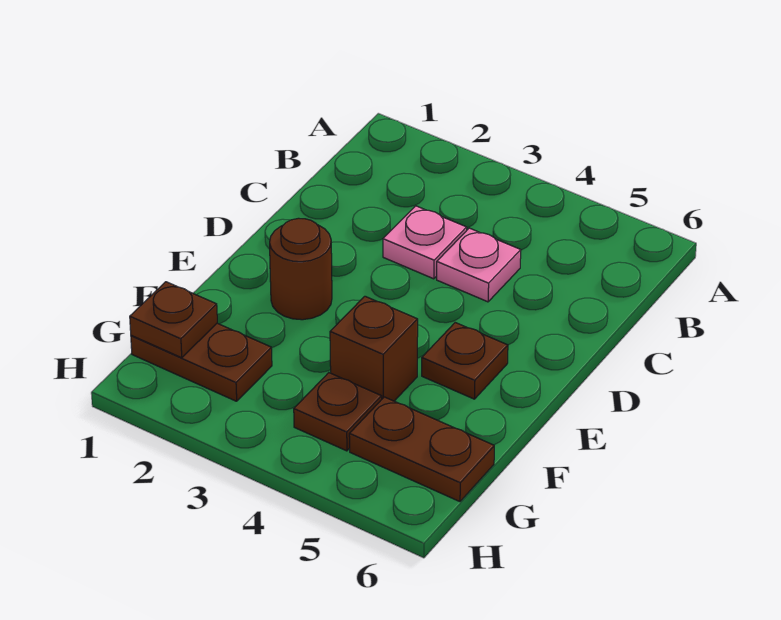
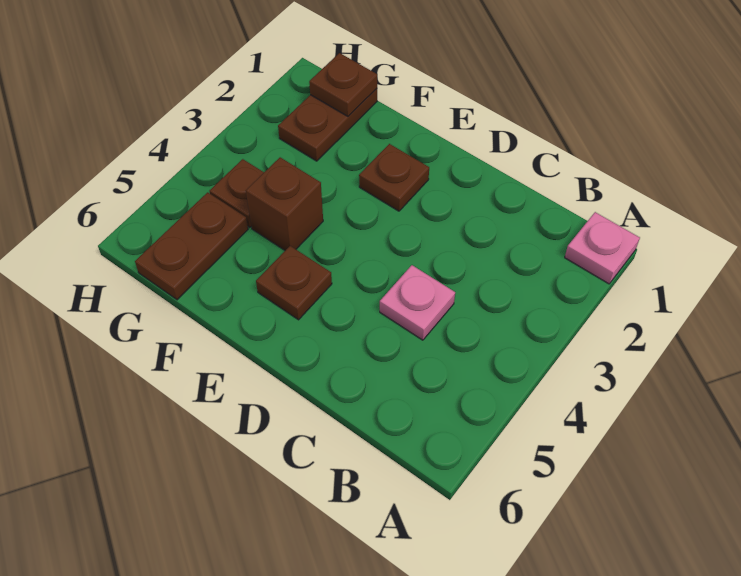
pink plate C3 level 1 -> pink plate A1 level 1
brown round brick E2 level 1 -> brown plate E2 level 1

